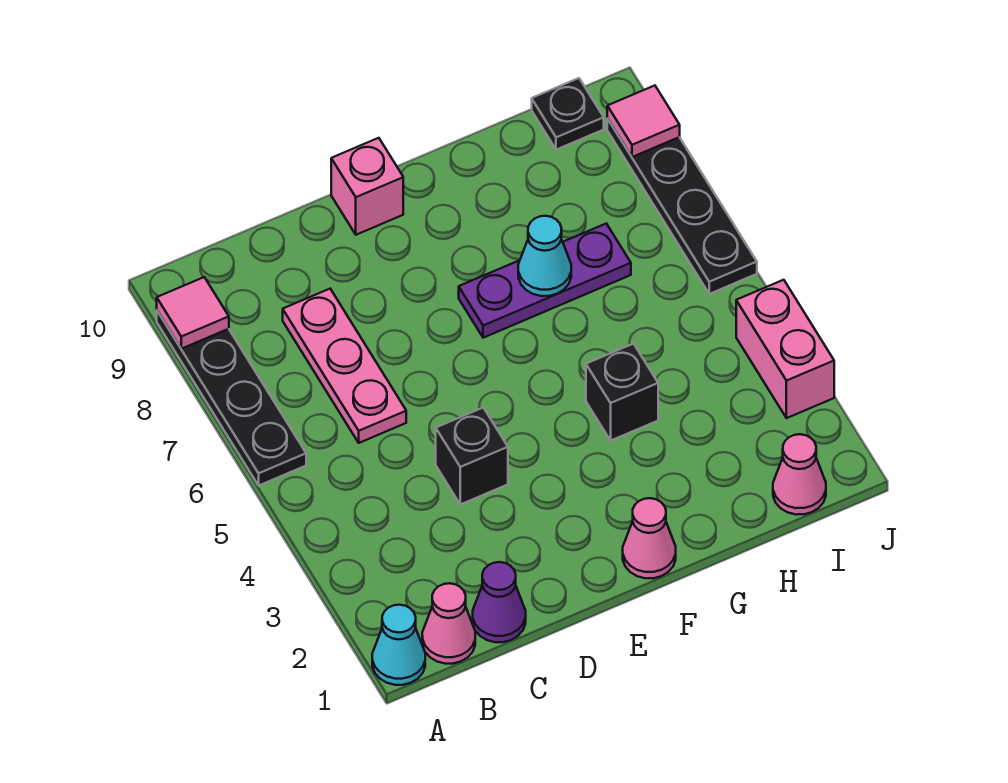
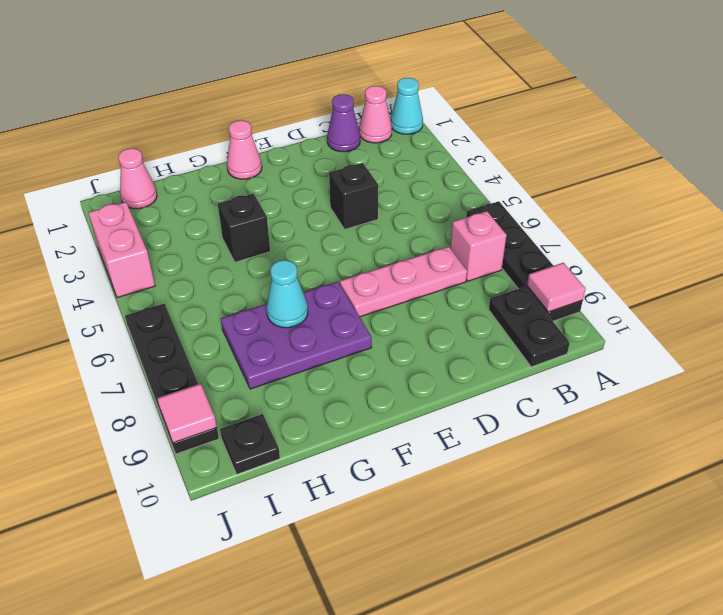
none -> black plate B9:B10 level 1
pink plate C6:C8 level 1 -> pink plate C7:E7 level 1
pink brick E10 level 1 -> pink brick B7 level 1
purple plate F7:H7 level 1 -> purple plate F7:H8 level 1

